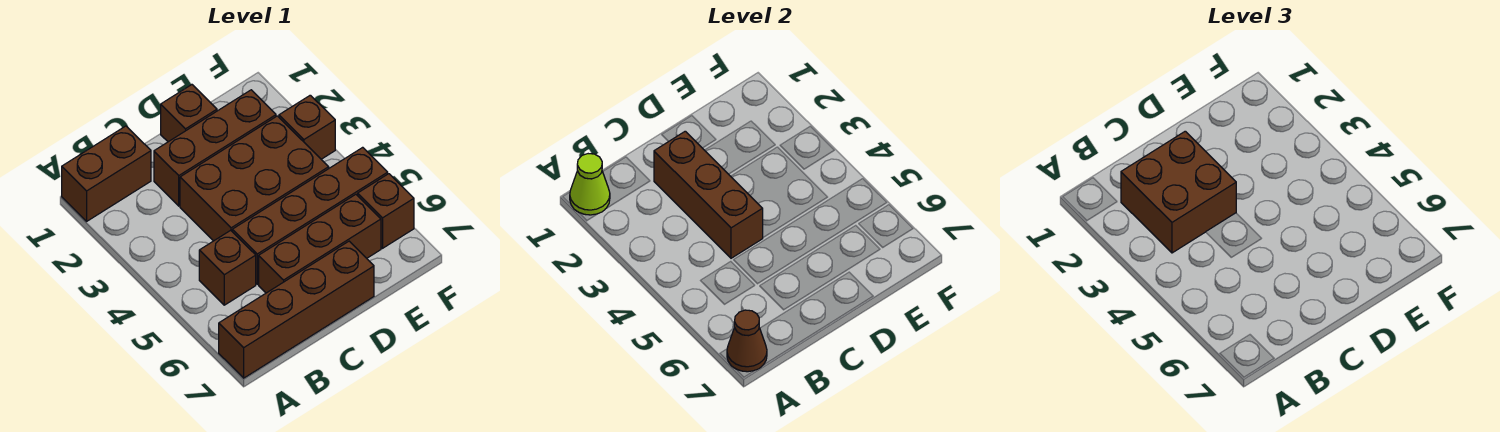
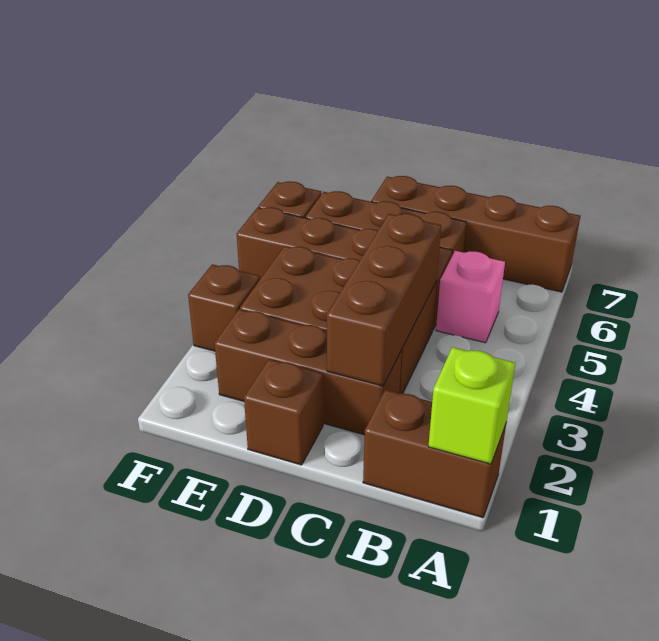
lime cone A1 level 2 -> lime brick A1 level 2
brown cone A7 level 2 -> none
brown brick B2:C3 level 3 -> none
brown brick B5 level 1 -> pink brick B5 level 1

